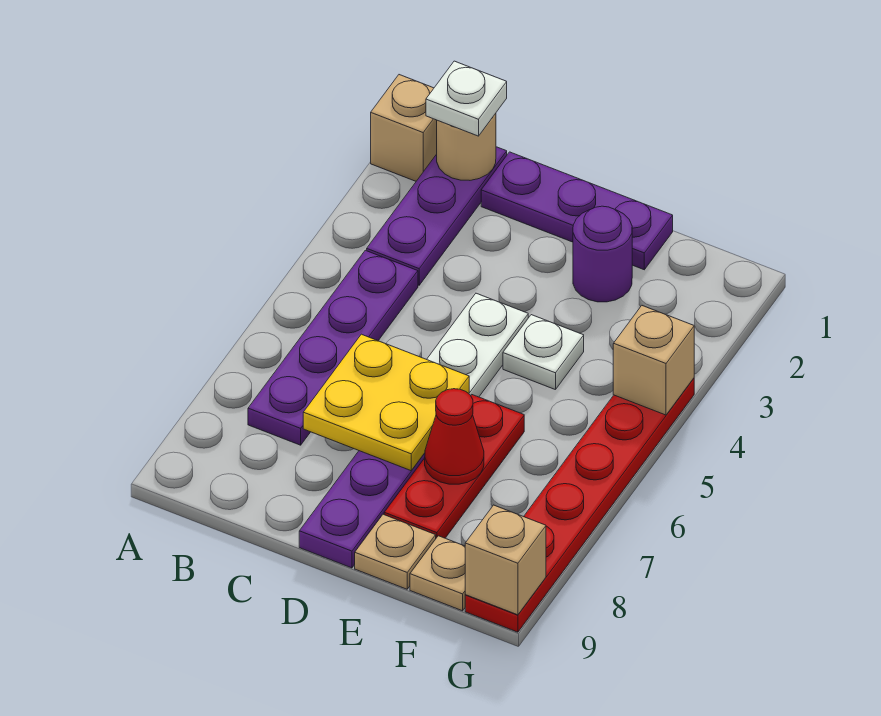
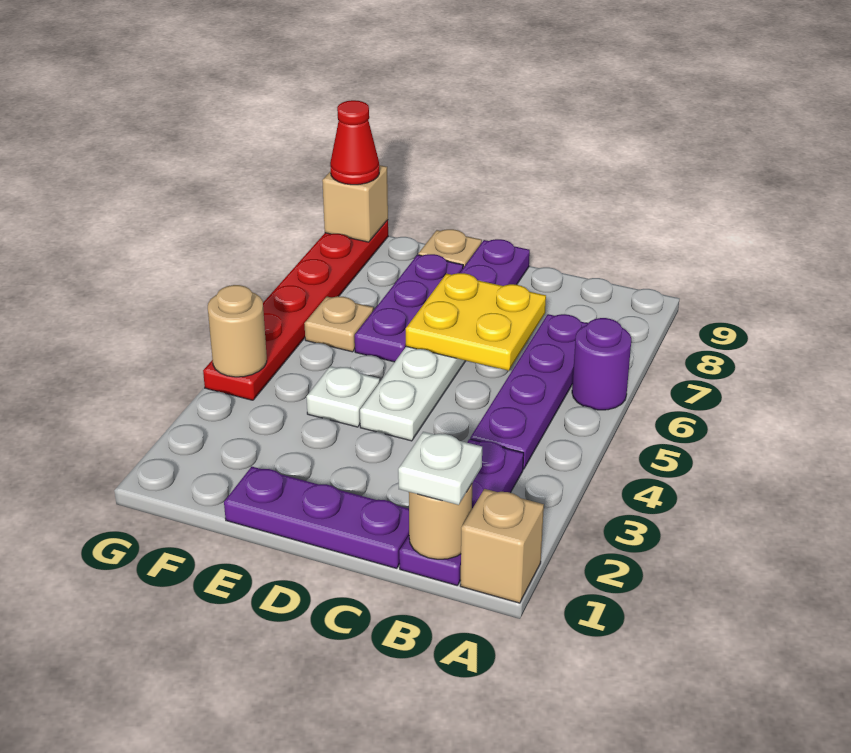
purple round brick E2 level 1 -> purple round brick A6 level 1
red plate E6:E8 level 1 -> purple plate E6:E8 level 1
red cone E7 level 2 -> red cone G9 level 3
tan plate F9 level 1 -> tan plate F6 level 1
tan brick G4 level 2 -> tan round brick G4 level 2

